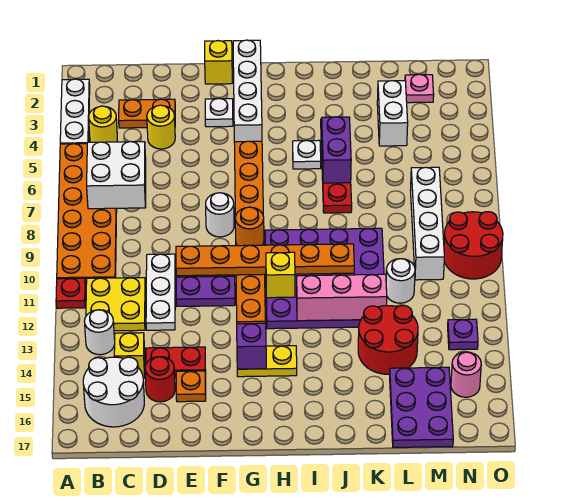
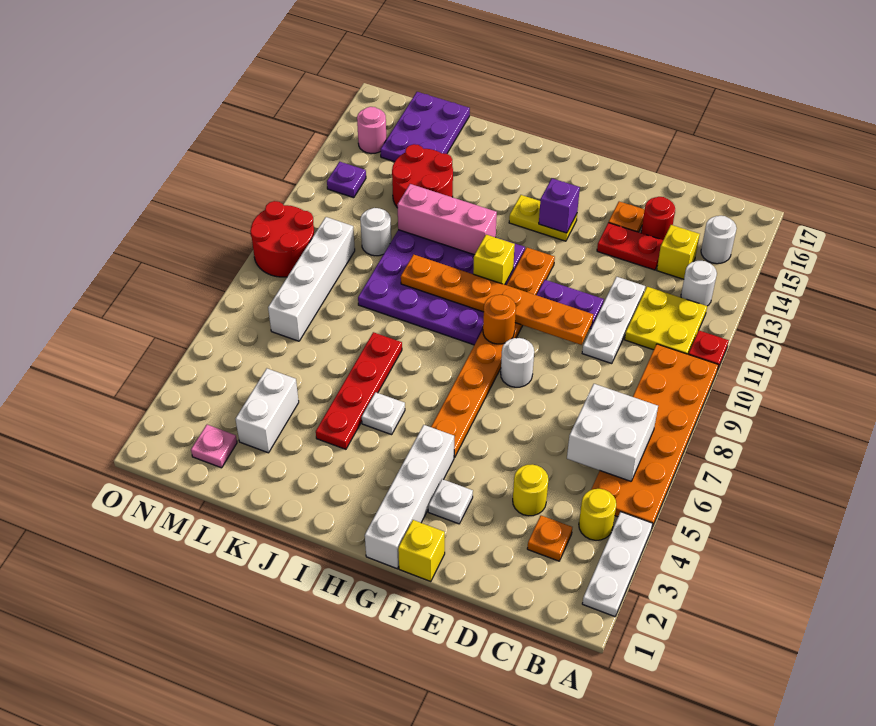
white round brick B15:C16 level 1 -> white round brick B15 level 1
orange plate C3:D3 level 1 -> orange plate C3 level 1
purple brick J5:J6 level 2 -> none

